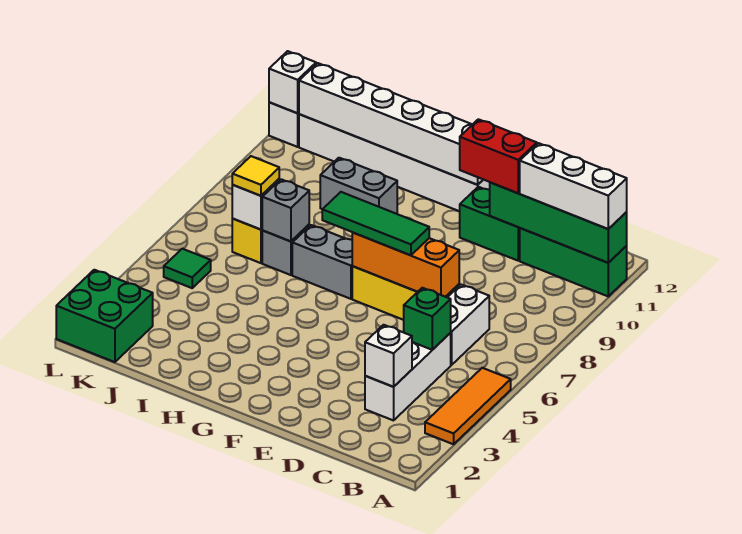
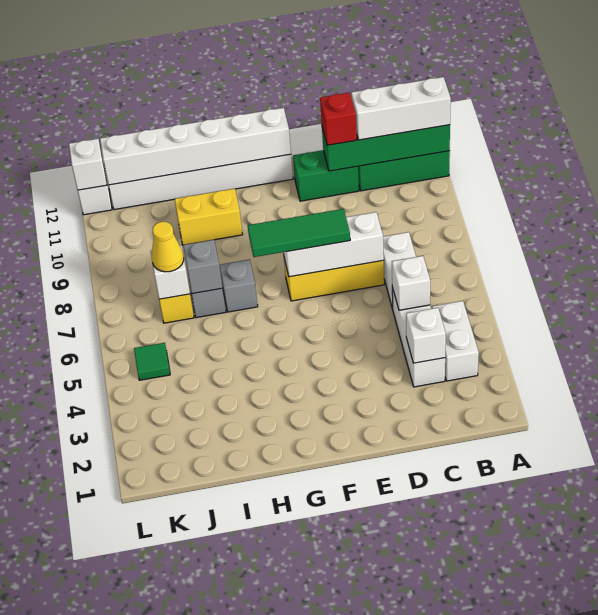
orange tile A3:A5 level 1 -> none
none -> white brick B3:B4 level 1
green brick C5 level 2 -> white brick C5 level 2
orange brick D7:F7 level 2 -> white brick D7:F7 level 2
red brick D11:E11 level 3 -> red brick D11 level 3
grey brick G7:H7 level 1 -> grey brick H7 level 1
grey brick H10:I10 level 1 -> yellow brick H10:I10 level 1
yellow tile J7 level 3 -> yellow cone J7 level 3
green brick K1:L2 level 1 -> none

